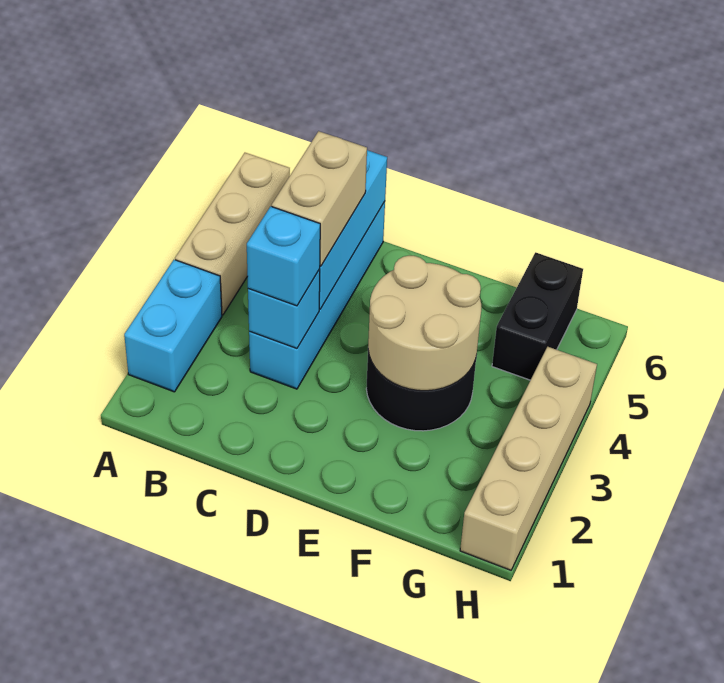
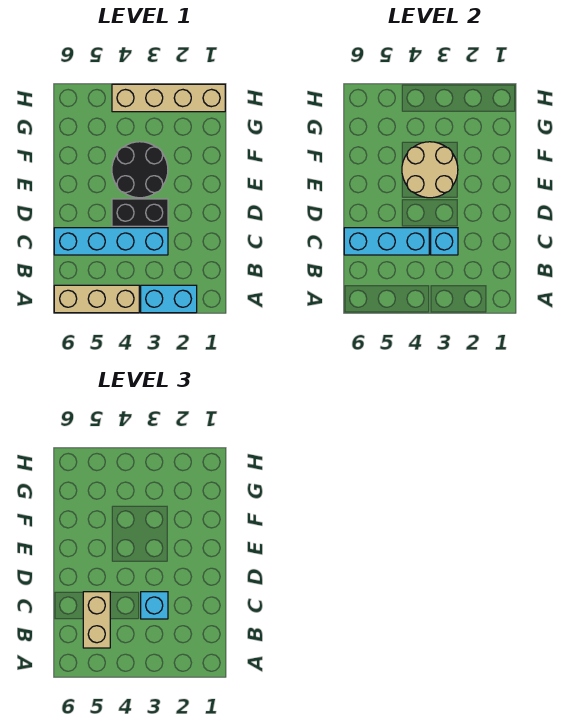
tan brick C4:C5 level 3 -> tan brick B5:C5 level 3
black brick G5:G6 level 1 -> black brick D3:D4 level 1

